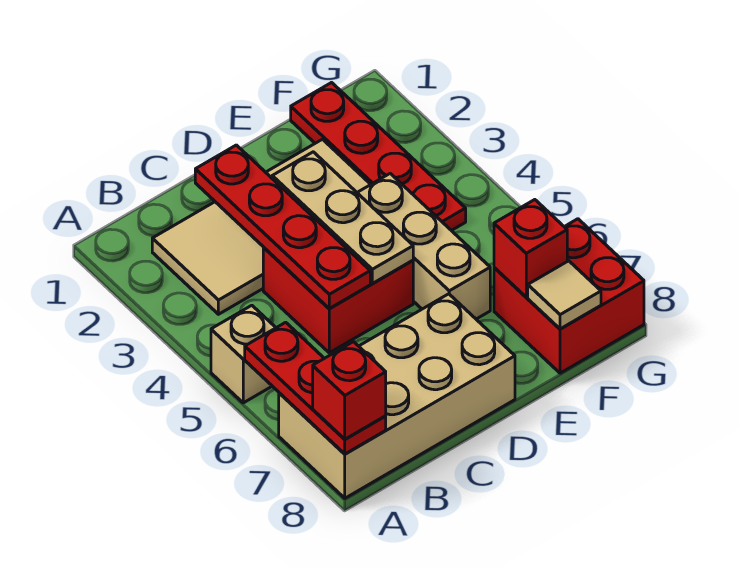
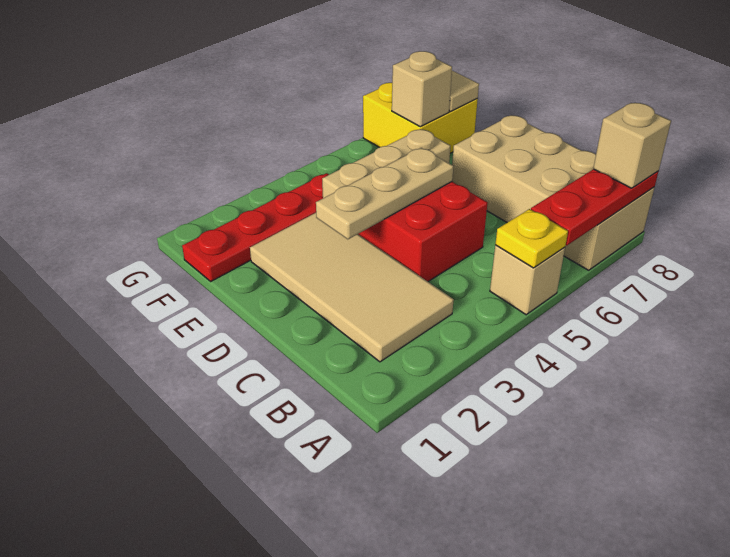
none -> yellow plate A5 level 2
red brick A8 level 3 -> tan brick A8 level 3
red plate C2:C5 level 2 -> none
red brick F7:G8 level 1 -> yellow brick F7:G8 level 1
red brick F7 level 2 -> tan brick F7 level 2

